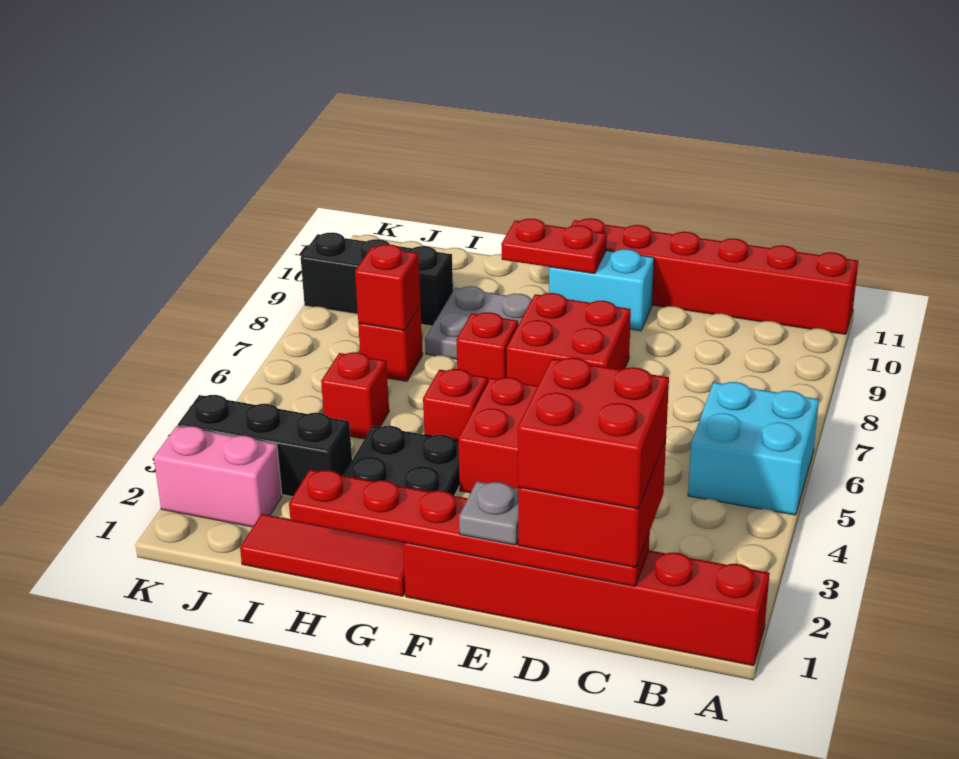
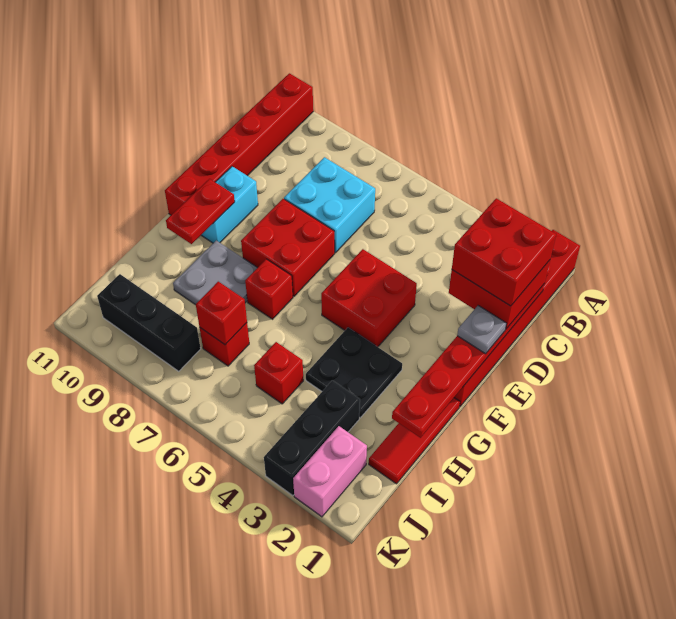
cyan brick A5:B6 level 1 -> cyan brick C7:D8 level 1
red brick G5 level 1 -> none
black brick I9:K9 level 1 -> black brick J8:J10 level 1

